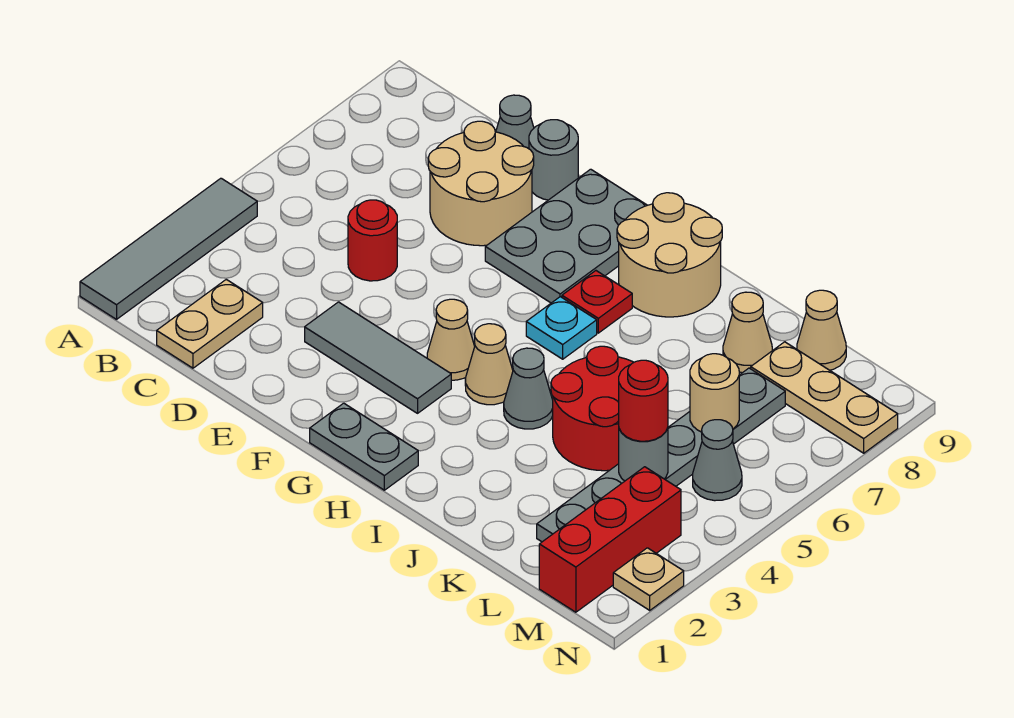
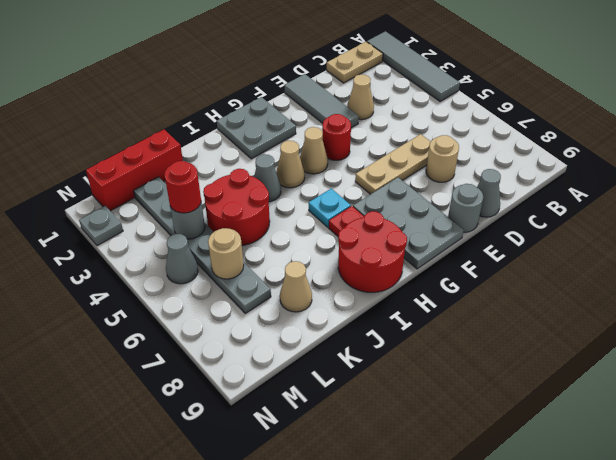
tan plate C1:C2 level 1 -> tan plate B1:C1 level 1
red round brick D5 level 1 -> red round brick F4 level 1
tan round brick D7:E8 level 1 -> tan round brick D7 level 1
grey tile E3:G3 level 1 -> grey tile E1:E3 level 1
grey plate G1:H1 level 1 -> grey plate G1:H2 level 1
tan round brick H8:I9 level 1 -> red round brick H8:I9 level 1
tan plate L8:N8 level 1 -> tan plate D6:F6 level 1
tan cone L9 level 1 -> tan cone D3 level 1
red brick M1:M3 level 1 -> red brick K1:M1 level 1
tan plate N2 level 1 -> grey plate N2 level 1

